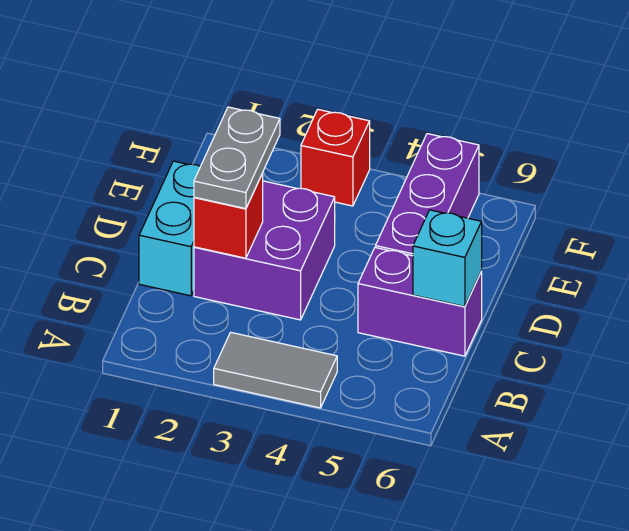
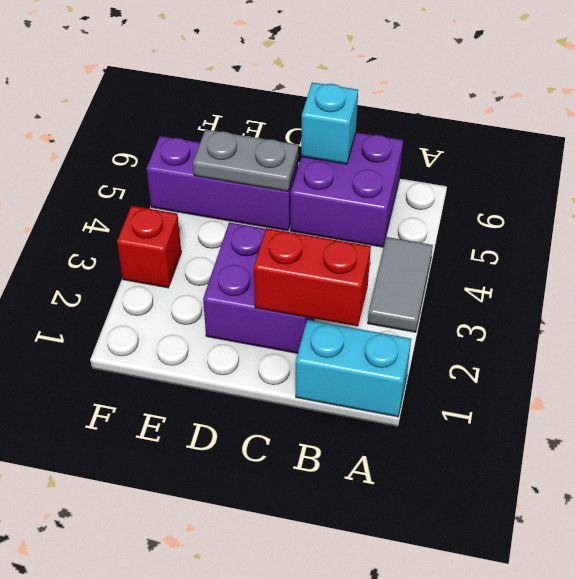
cyan brick C1:D1 level 1 -> cyan brick A1:B1 level 1
red brick C2 level 2 -> red brick B2:C2 level 2
grey plate C2:D2 level 3 -> grey plate D5:E5 level 2
purple brick C5:C6 level 1 -> purple brick B5:C6 level 1

